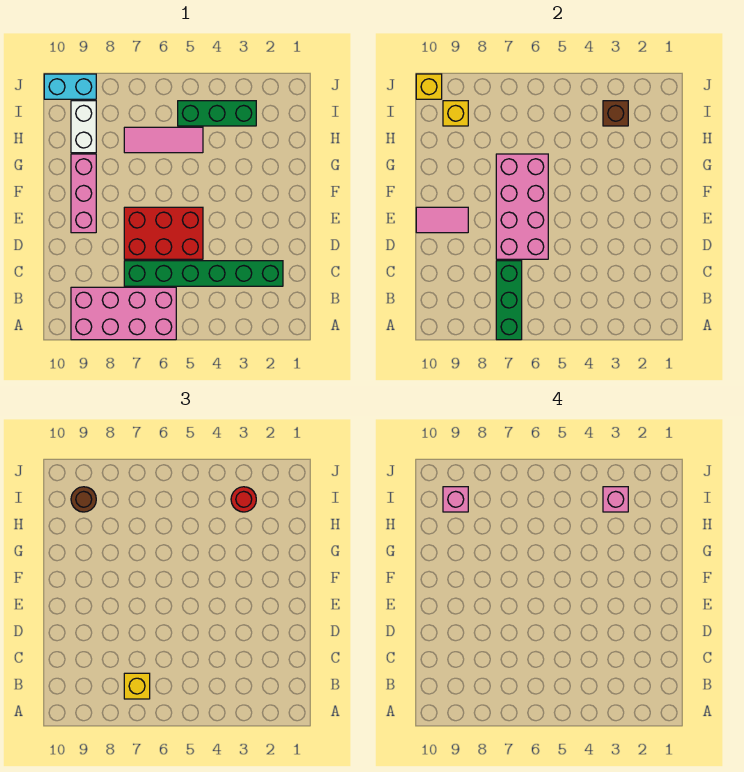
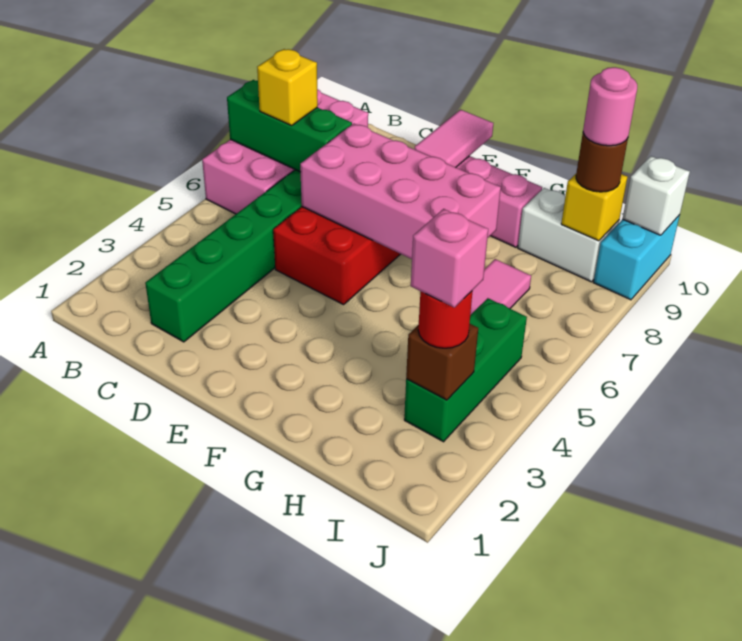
pink brick I9 level 4 -> pink round brick I9 level 4
yellow brick J10 level 2 -> white brick J10 level 2

